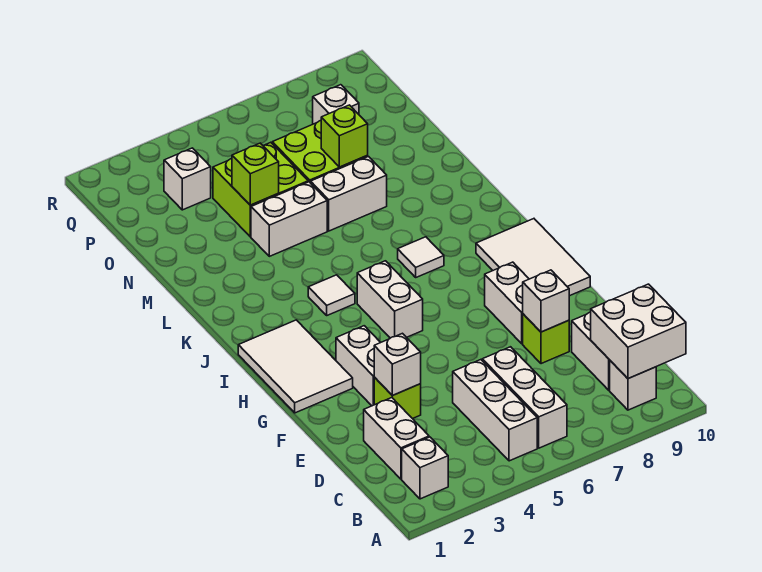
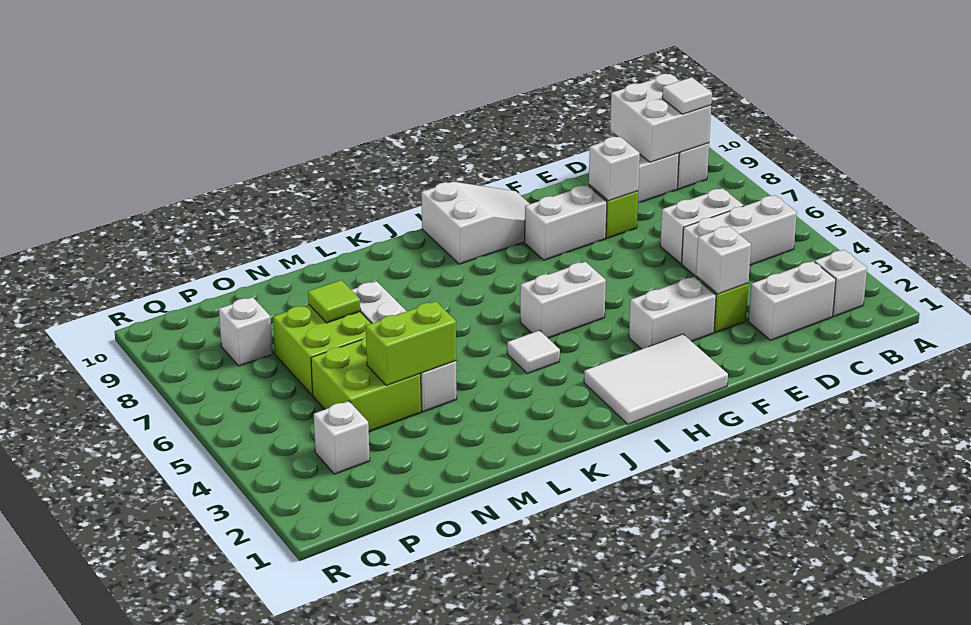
white brick B6:D6 level 1 -> white brick C6:D6 level 1
white tile G9:I10 level 1 -> white slope G9:I10 level 1 top I
white tile J7 level 1 -> white tile B9 level 3
lime brick N4 level 2 -> lime brick M4:N4 level 2
lime brick N7 level 2 -> lime tile N7 level 2

